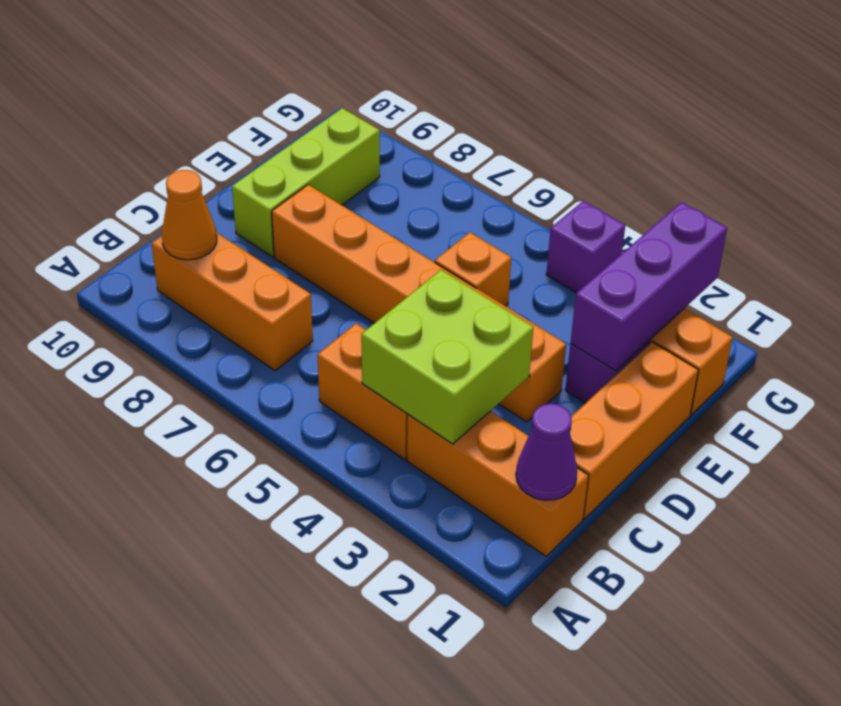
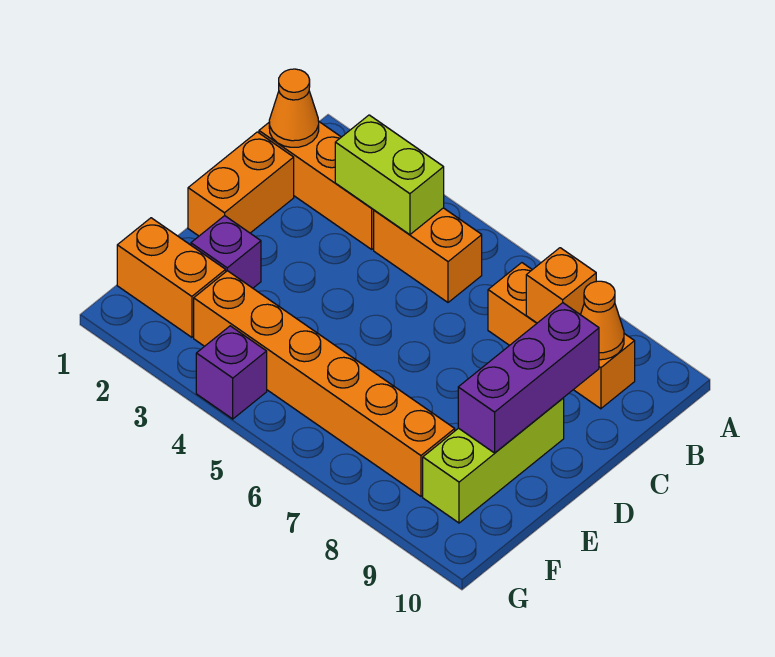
purple cone B1 level 2 -> orange cone B1 level 2
lime brick B3:C4 level 2 -> lime brick B3:B4 level 2
orange brick C1:E1 level 1 -> orange brick C1:D1 level 1
orange brick D3:D8 level 1 -> orange brick F3:F8 level 1
purple brick E2:G2 level 2 -> purple brick C9:E9 level 2
orange brick E5 level 1 -> orange brick B8 level 2

